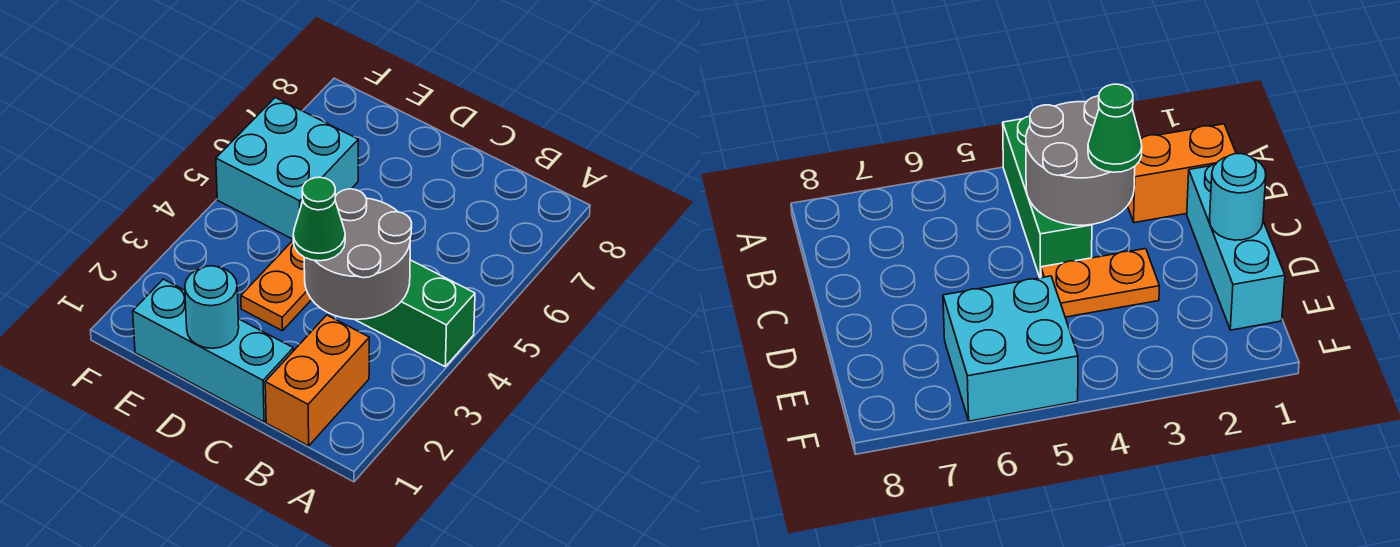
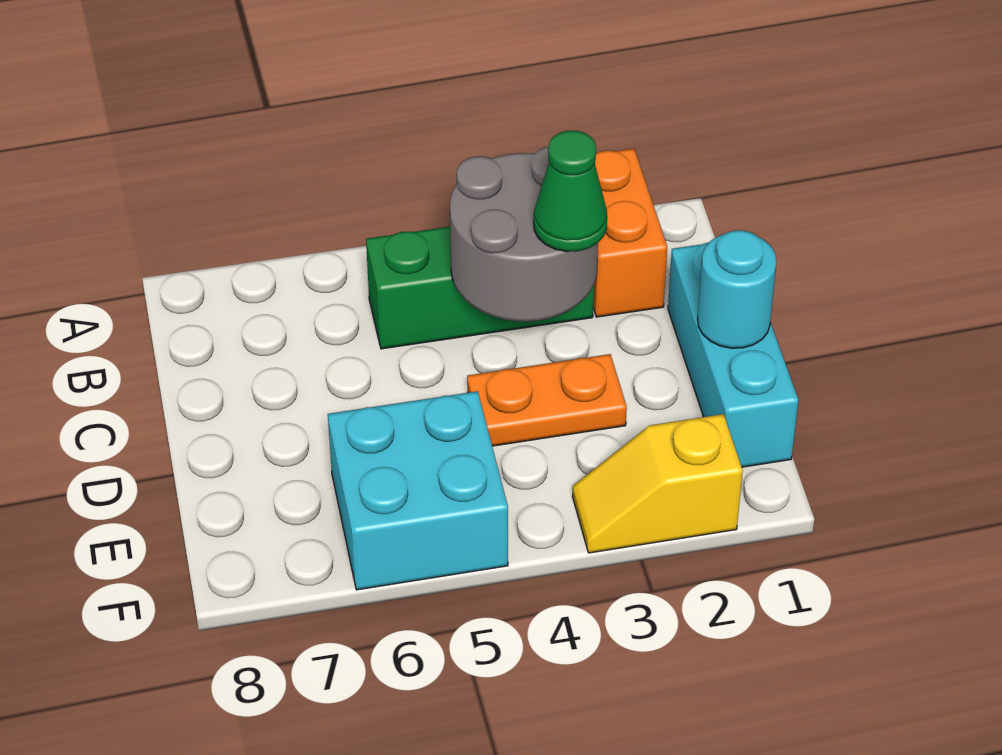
green brick A4:C4 level 1 -> green brick B3:B5 level 1
orange brick B1:B2 level 1 -> orange brick A2:B2 level 1
none -> yellow slope F2:F3 level 1 top 2

